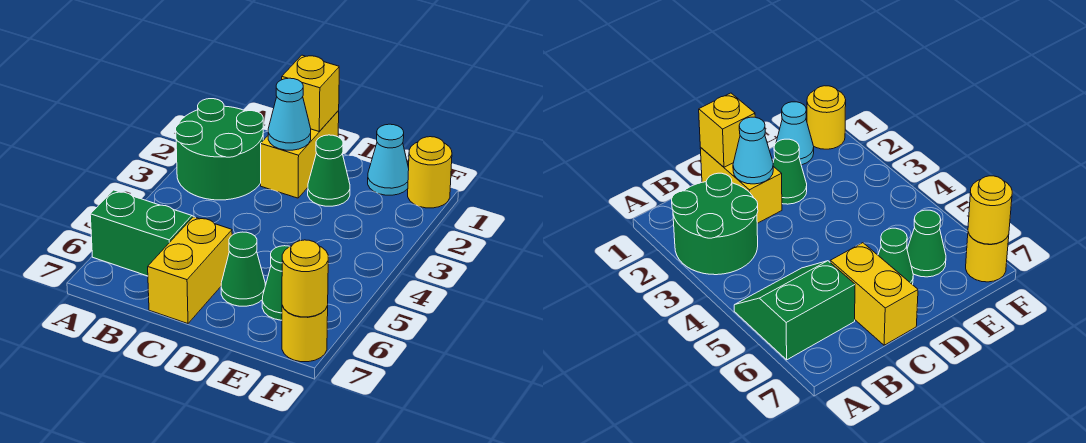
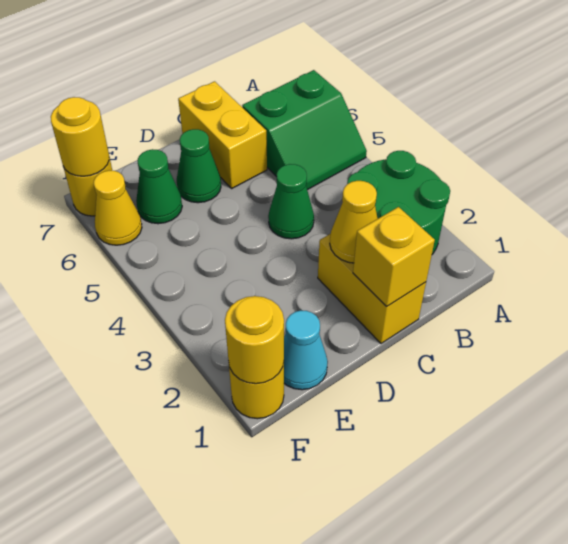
cyan cone C2 level 2 -> yellow cone C2 level 2
green cone D2 level 1 -> green cone C4 level 1
none -> yellow round brick F1 level 2
none -> yellow cone F6 level 1

